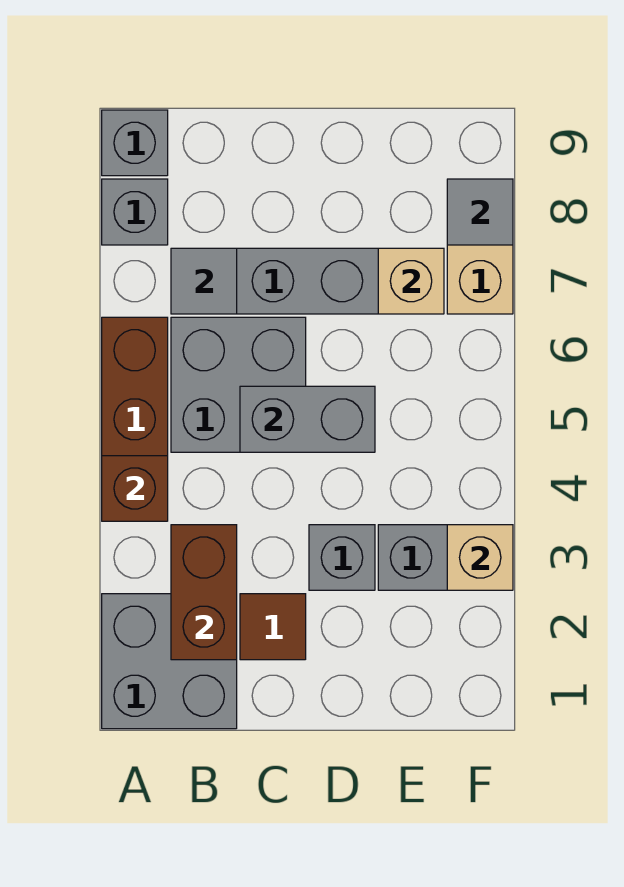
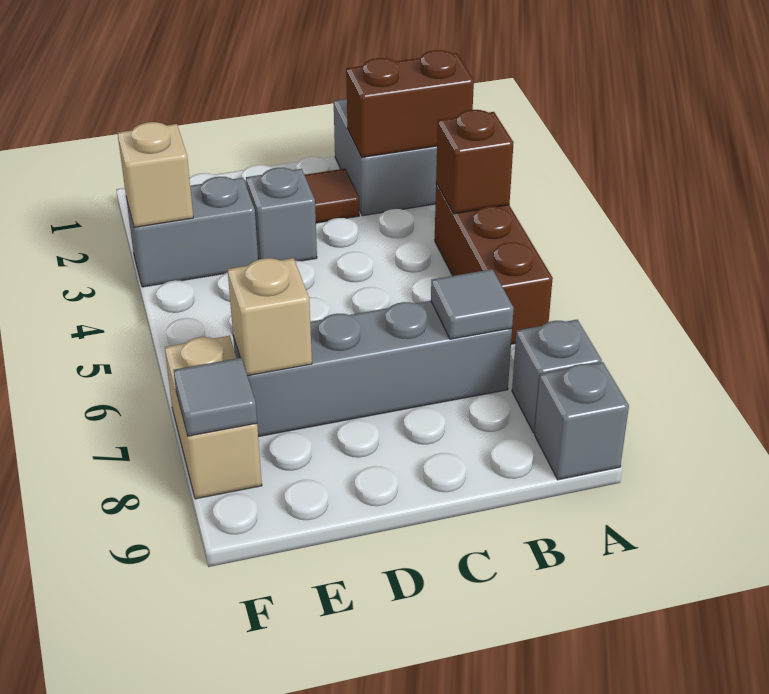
brown brick B2:B3 level 2 -> brown brick A2:B2 level 2
grey brick B5:C6 level 1 -> none
grey brick C5:D5 level 2 -> none

